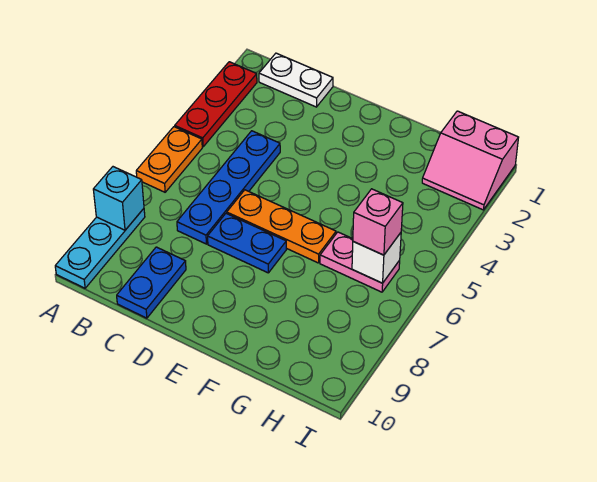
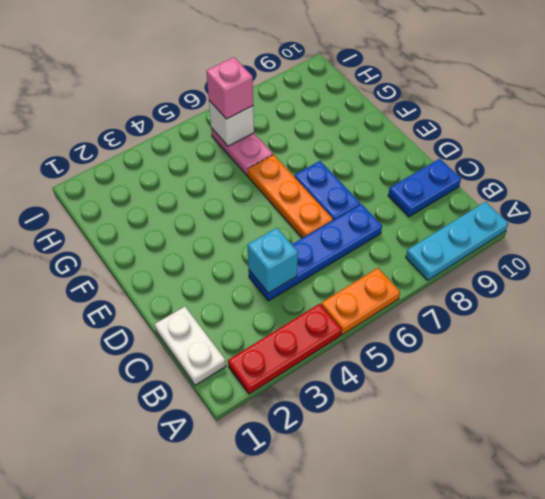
cyan brick A8 level 2 -> cyan brick C4 level 2
pink slope H1:I2 level 1 top 1 -> none

